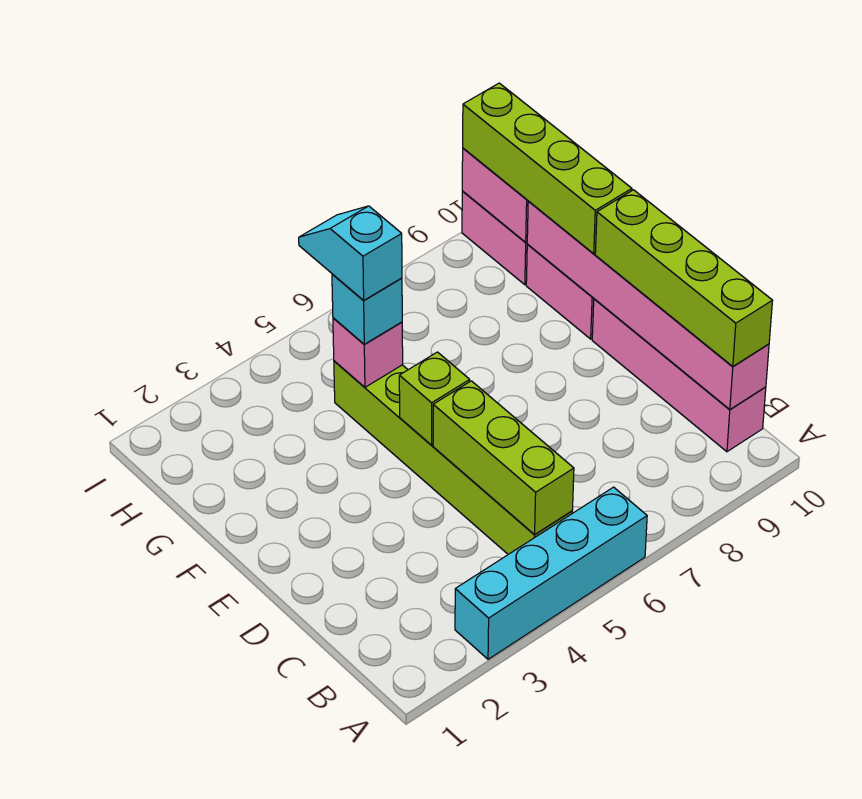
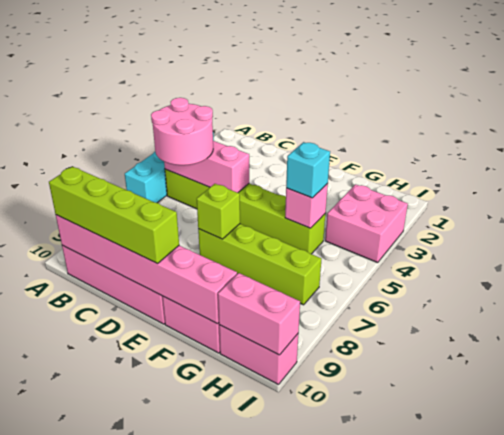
lime brick B5:D5 level 2 -> pink brick B5:D5 level 2
none -> pink round brick B5:C6 level 3
lime brick E5 level 2 -> lime brick E7 level 2
lime brick F10:I10 level 3 -> lime brick E7:H7 level 1
cyan slope G5:H5 level 4 top G -> none
none -> pink brick H3:I4 level 1

